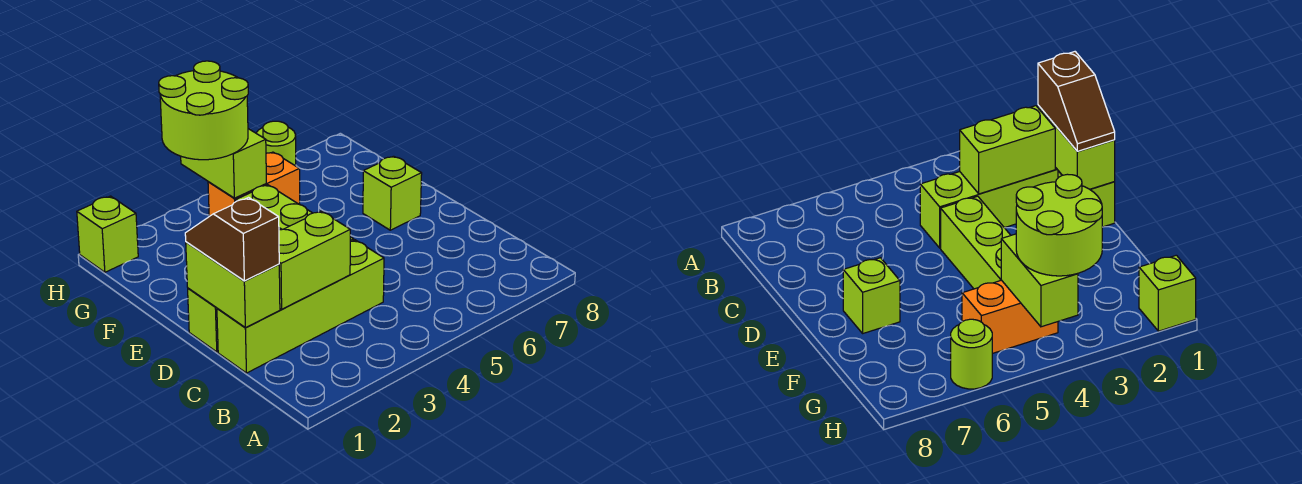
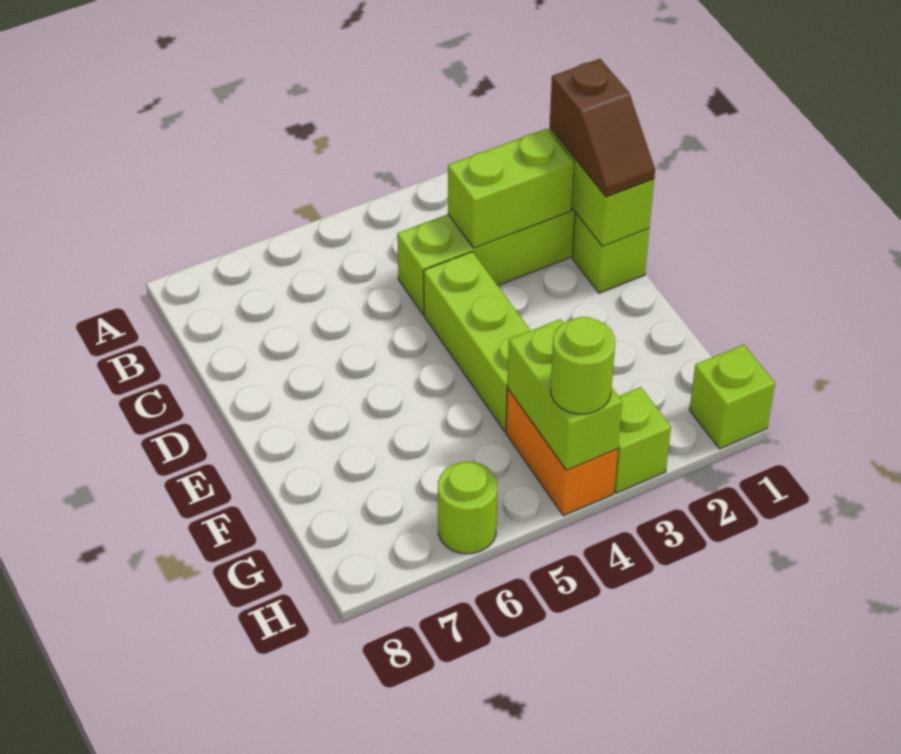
lime brick E7 level 1 -> lime brick H3 level 1
lime round brick G3:H4 level 3 -> lime round brick H4 level 3
orange brick G4:G5 level 1 -> orange brick G4:H4 level 1

